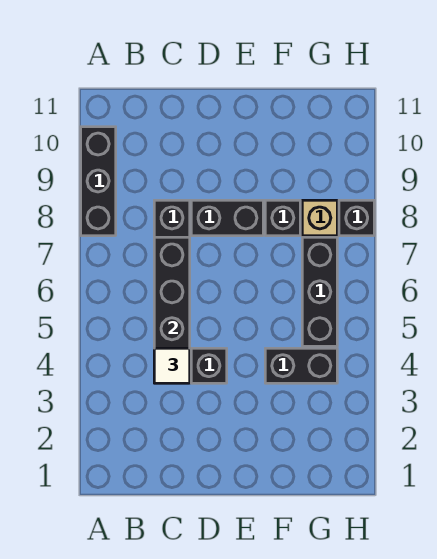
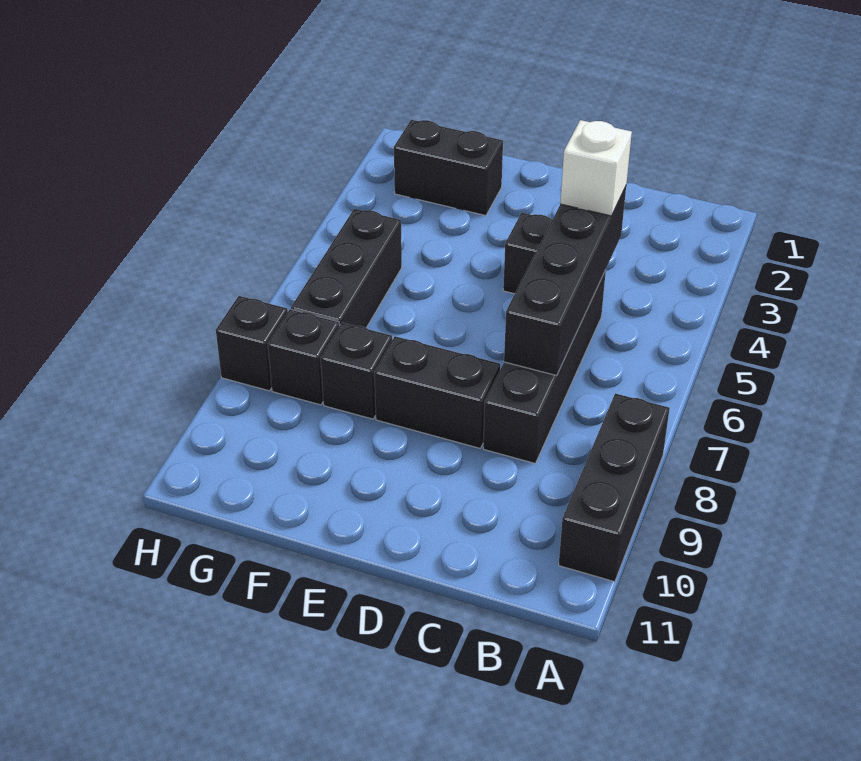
white tile C4 level 3 -> white brick C4 level 3
black brick F4:G4 level 1 -> black brick F2:G2 level 1
tan brick G8 level 1 -> black brick G8 level 1

